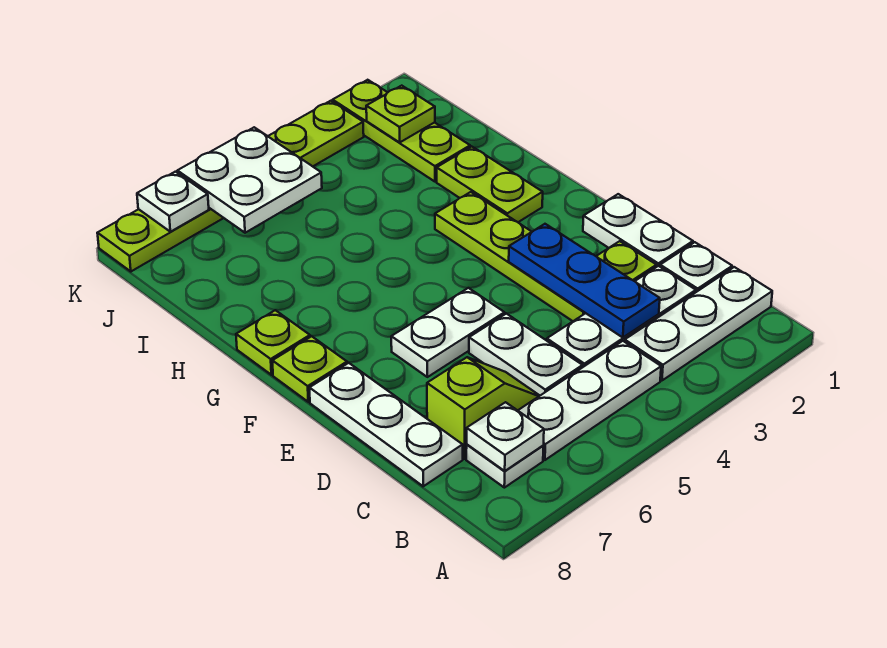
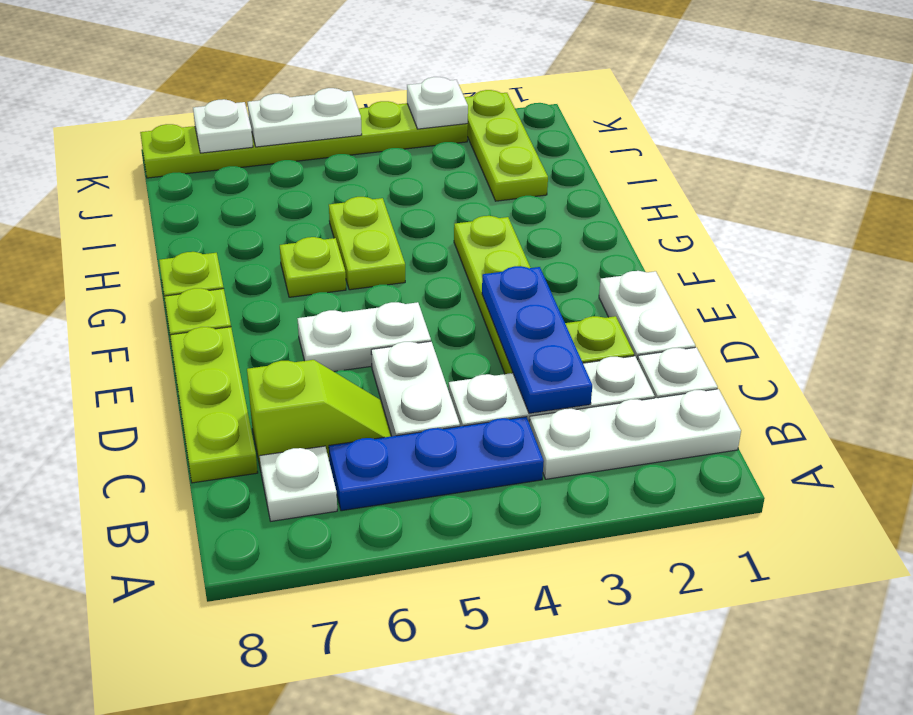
white plate B4:B6 level 1 -> blue plate B4:B6 level 1
white plate B7 level 2 -> white plate K3 level 2
white plate C8:E8 level 1 -> lime plate C8:E8 level 1
lime plate G2:H2 level 1 -> lime plate G5:H5 level 1
lime plate J2 level 2 -> lime plate G6 level 1
white plate J5:K6 level 2 -> white plate K5:K6 level 2

